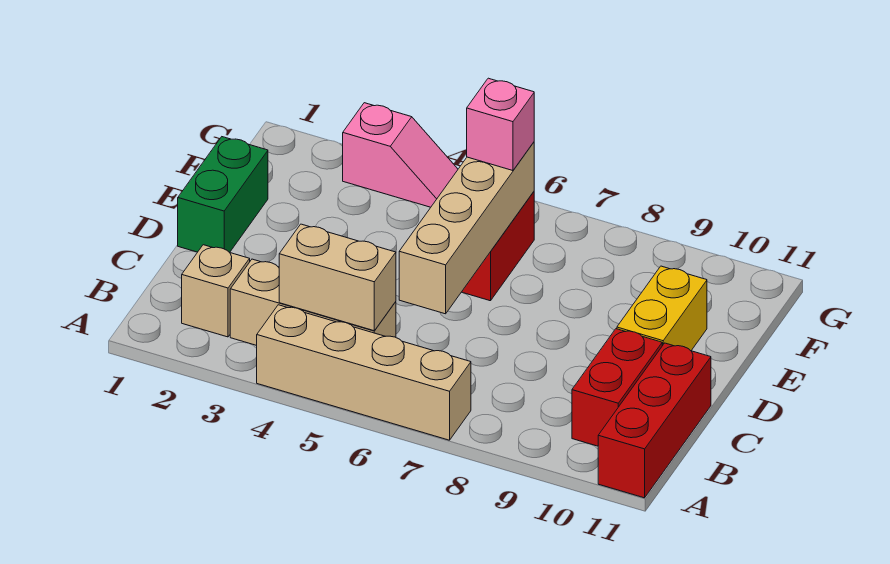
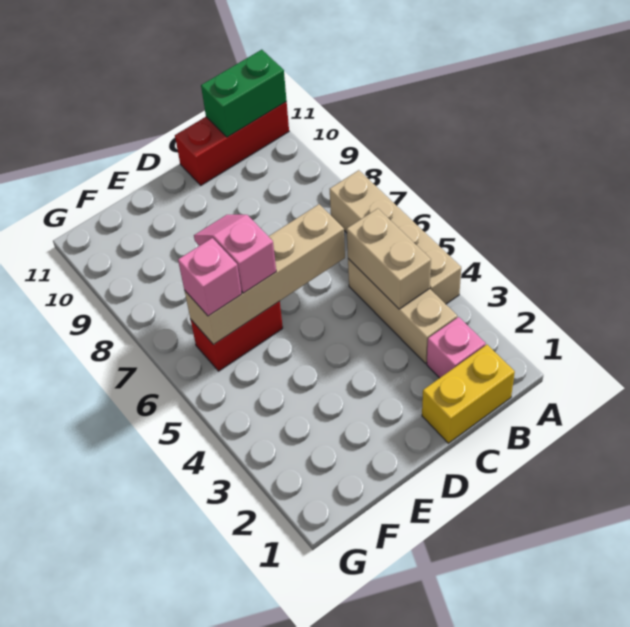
tan brick B2 level 1 -> pink brick B2 level 1
red brick B10:C10 level 1 -> none
green brick D1:E1 level 1 -> green brick A11:B11 level 2
yellow brick D10:E10 level 1 -> yellow brick B1:C1 level 1
pink slope G3:G4 level 1 top 3 -> pink slope E6:E7 level 3 top 6

